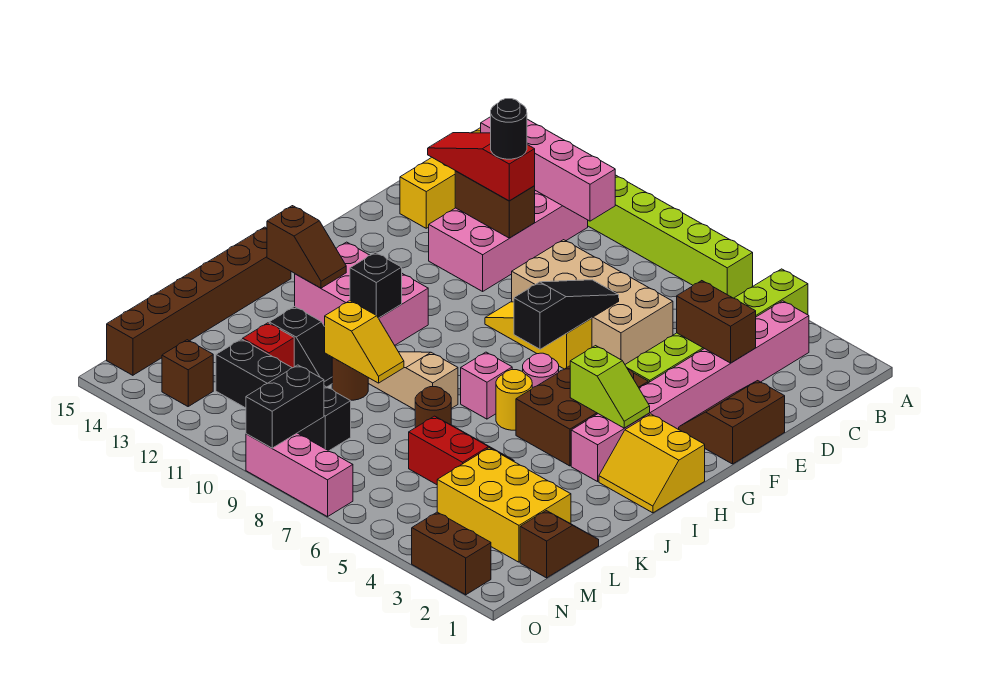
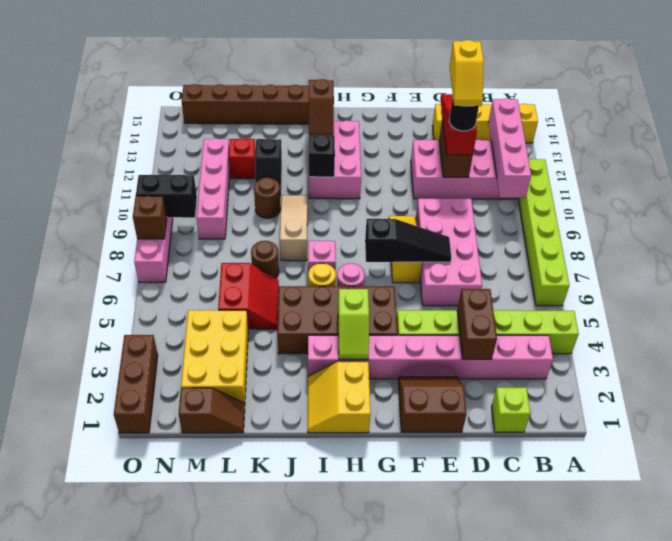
none -> lime brick C1 level 1
tan brick D6:E9 level 1 -> pink brick D6:E9 level 1
brown brick G4:I5 level 1 -> brown brick G4:J5 level 1
yellow slope K9:K10 level 2 top 10 -> yellow slope D11:D12 level 5 top 12
black brick M9:M12 level 1 -> pink brick M9:M12 level 1
brown brick N13 level 1 -> brown brick O8 level 2
brown brick O2:O3 level 1 -> brown brick O1:O3 level 1

